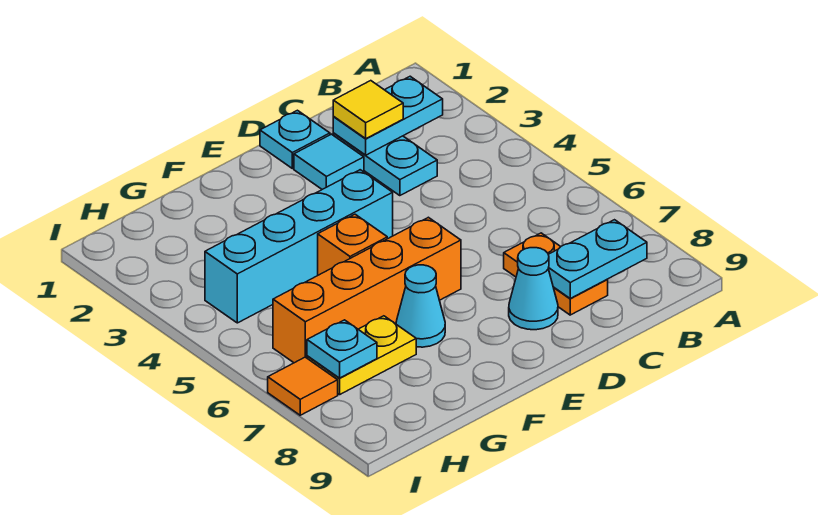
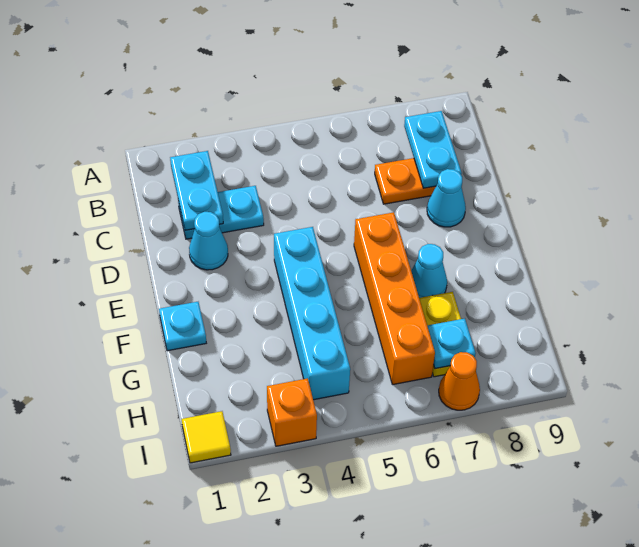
yellow tile C2 level 3 -> yellow tile I1 level 1
cyan plate D1 level 1 -> cyan plate F1 level 1
cyan tile D2 level 1 -> cyan cone D2 level 1
orange brick F5 level 1 -> orange brick I3 level 1
orange tile I7 level 1 -> orange cone I7 level 1

